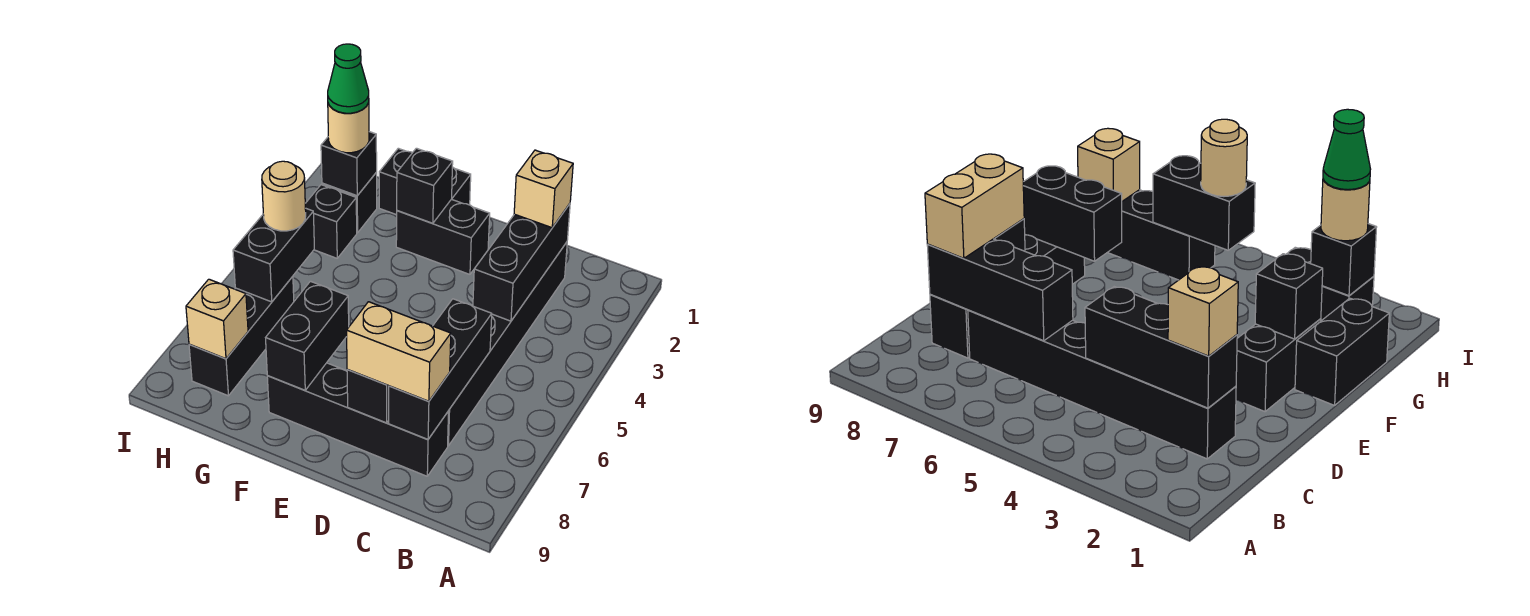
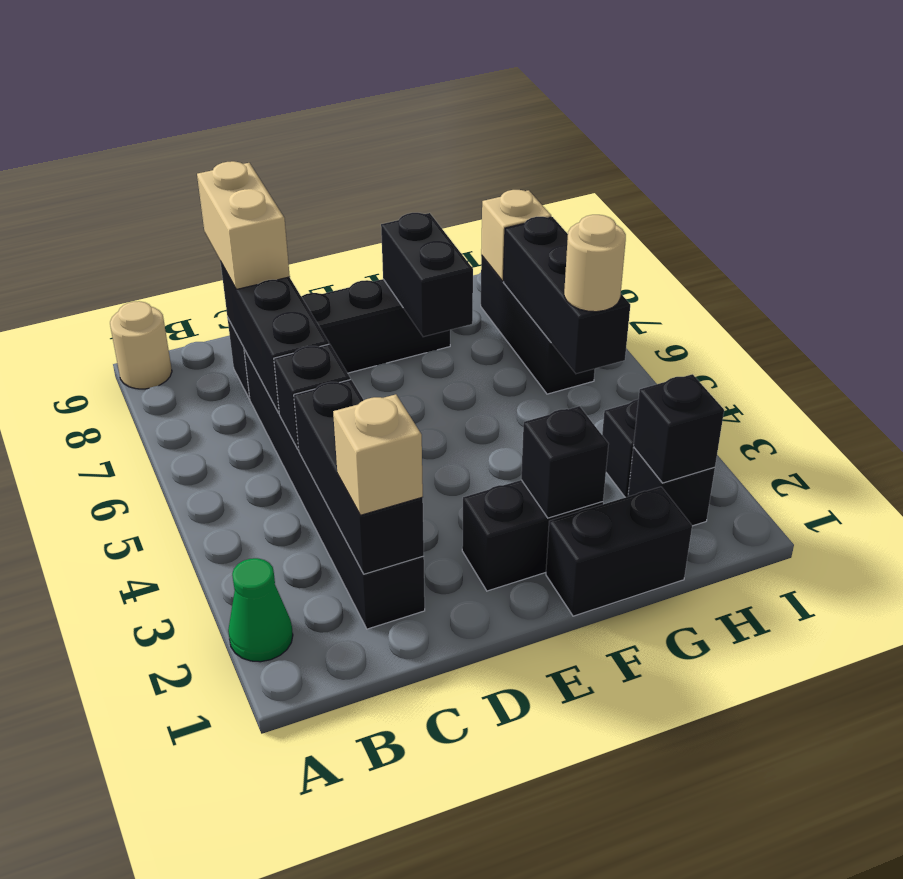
tan brick C8:D8 level 3 -> tan brick C8:C9 level 3
black brick D8 level 2 -> black brick C5 level 2
tan round brick H2 level 3 -> tan round brick A9 level 1
green cone H2 level 4 -> green cone A2 level 1
black brick H5:H6 level 2 -> black brick H5:H7 level 2

